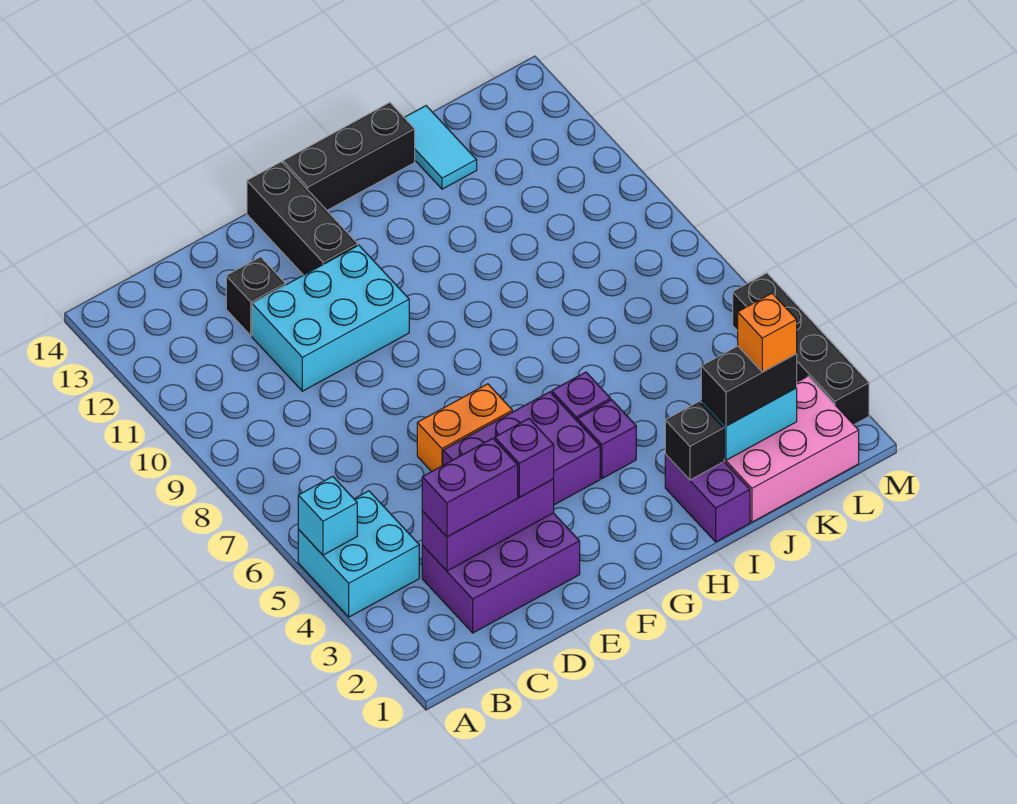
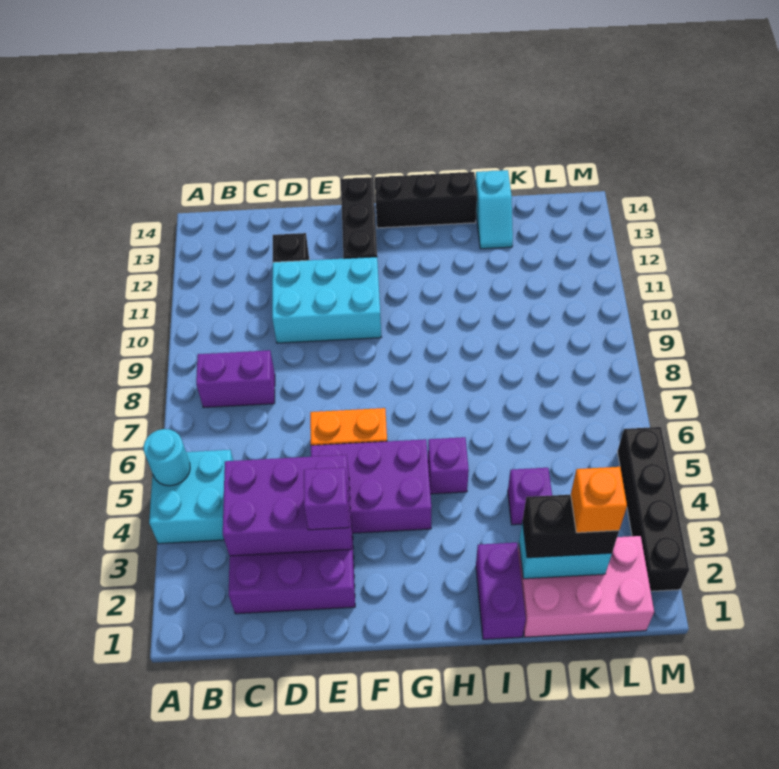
cyan brick A5 level 2 -> cyan round brick A5 level 2
purple brick C3:E3 level 2 -> purple brick C3:E4 level 2
purple brick C3:D3 level 3 -> purple brick B8:C8 level 1
purple brick H4 level 1 -> purple brick J4 level 1
black brick I2 level 2 -> none
cyan tile J13:J14 level 1 -> cyan slope J13:J14 level 1 top 14

